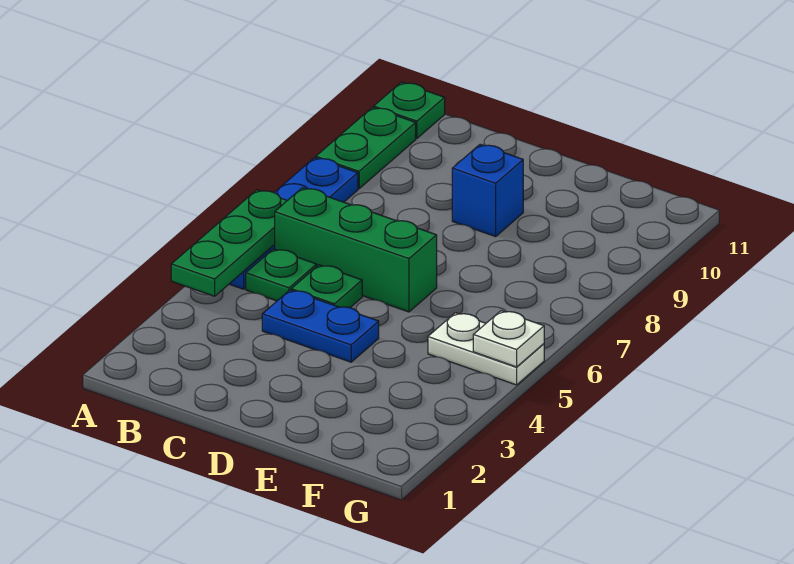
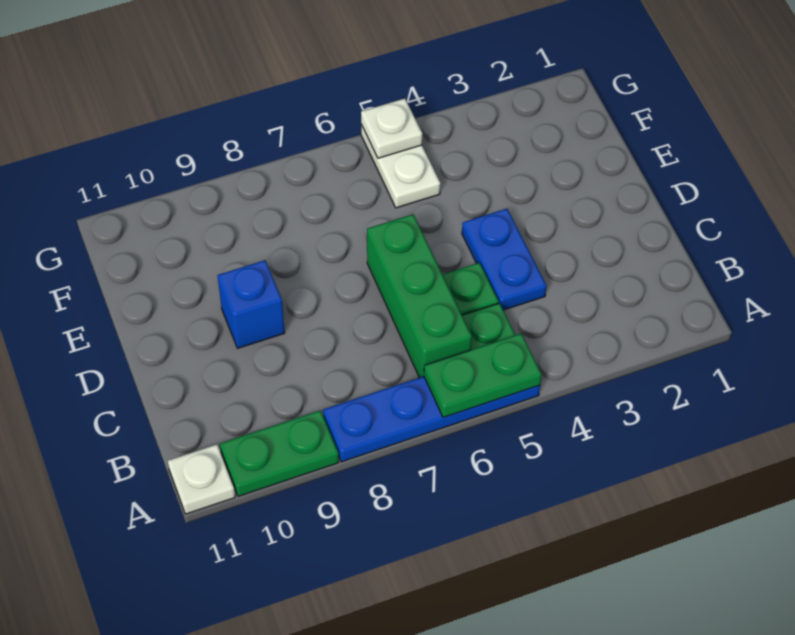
green plate A4:A6 level 2 -> green plate A5:A6 level 2
green plate A11 level 1 -> white plate A11 level 1

